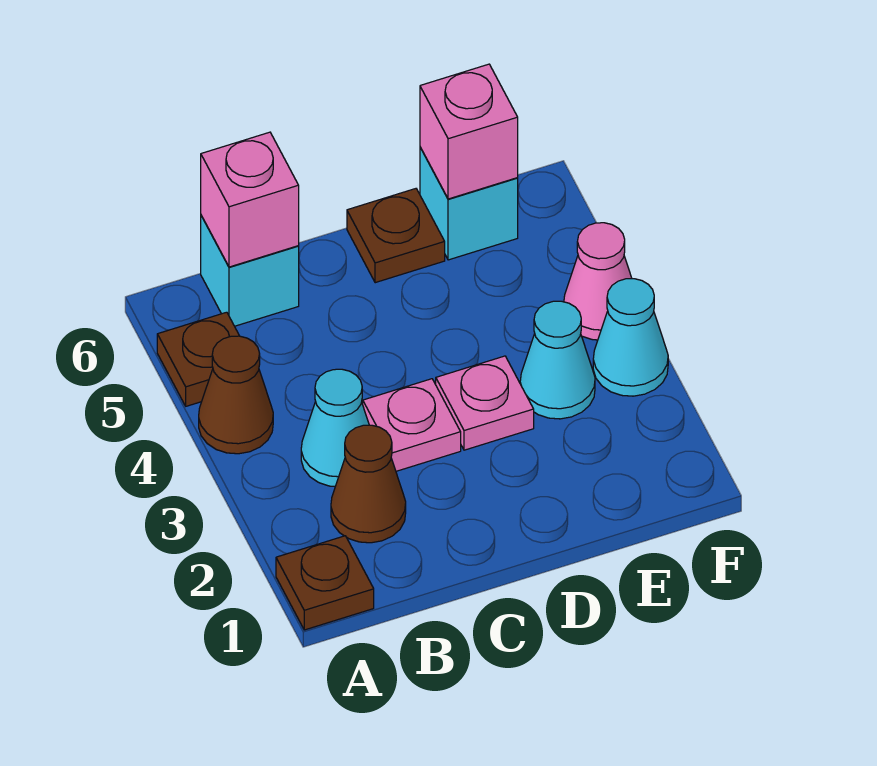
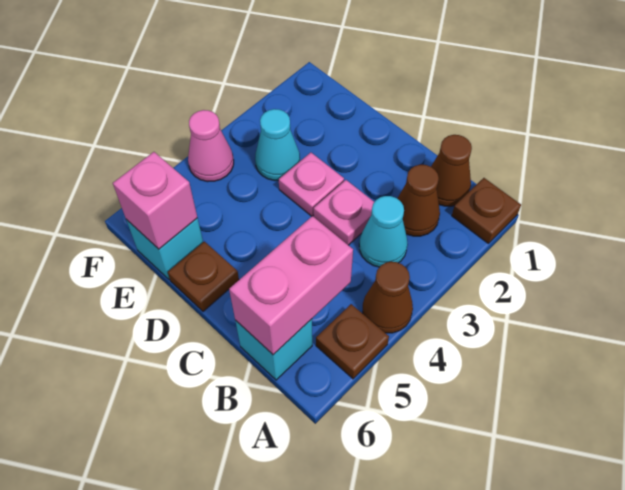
none -> brown cone B1 level 1
pink brick B6 level 2 -> pink brick B5:B6 level 2
cyan cone F3 level 1 -> none

